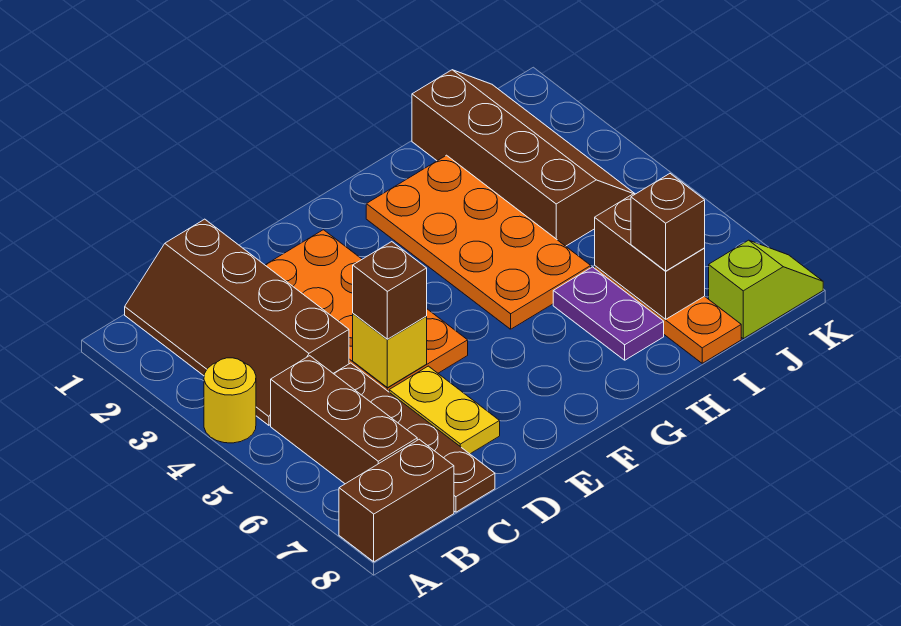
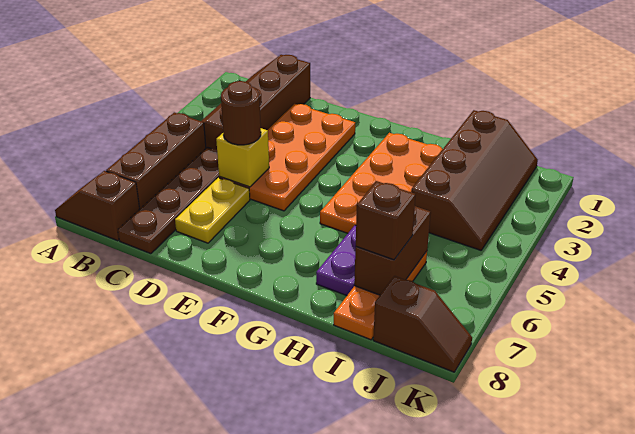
yellow round brick A4 level 1 -> none
brown brick A8:B8 level 1 -> brown slope A8:B8 level 1 top B
brown brick D5 level 3 -> brown round brick D5 level 3
lime slope J8:K8 level 1 top J -> brown slope J8:K8 level 1 top J

